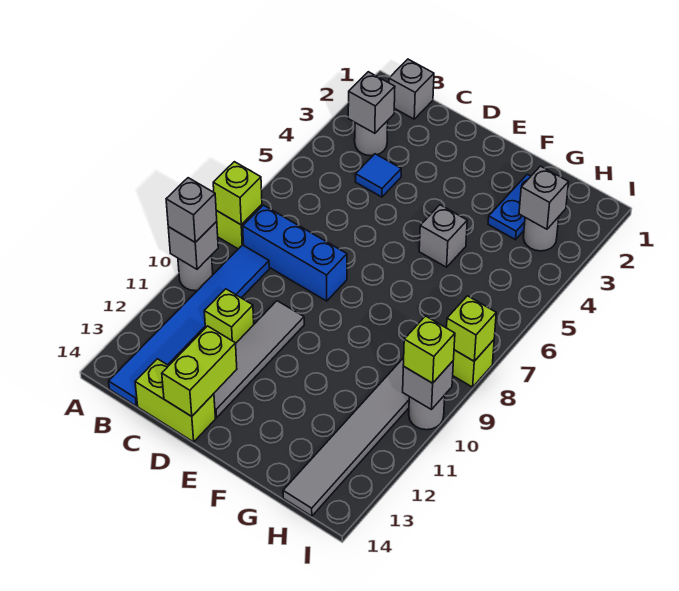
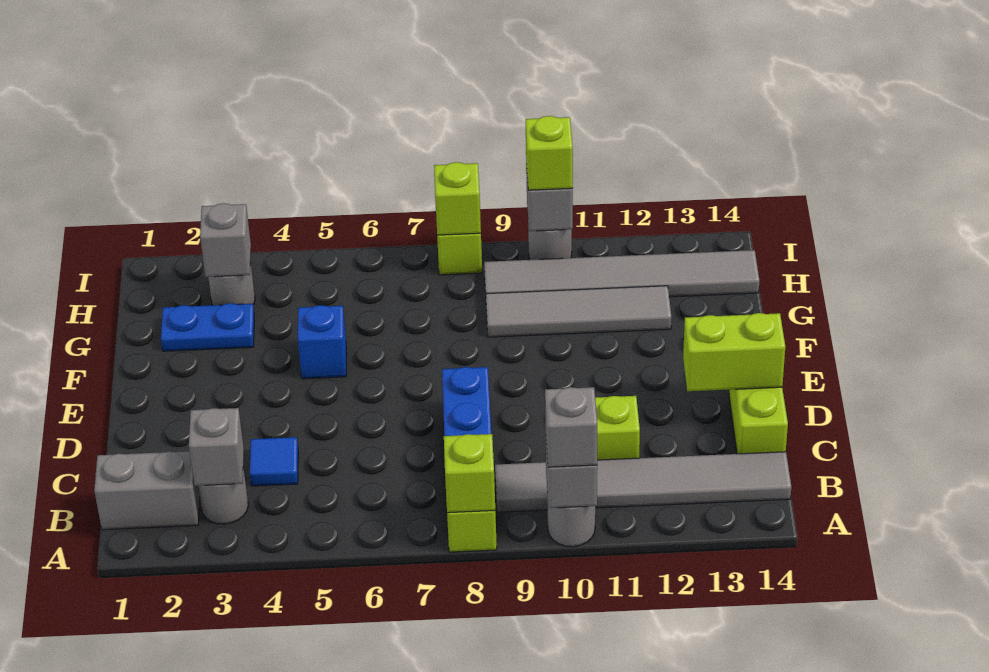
grey brick B1 level 1 -> grey brick B1:B2 level 1
blue tile B9:B14 level 1 -> grey tile B9:B14 level 1
grey tile D10:D13 level 1 -> grey tile G9:G12 level 1
grey brick F5 level 1 -> blue brick F5 level 1

